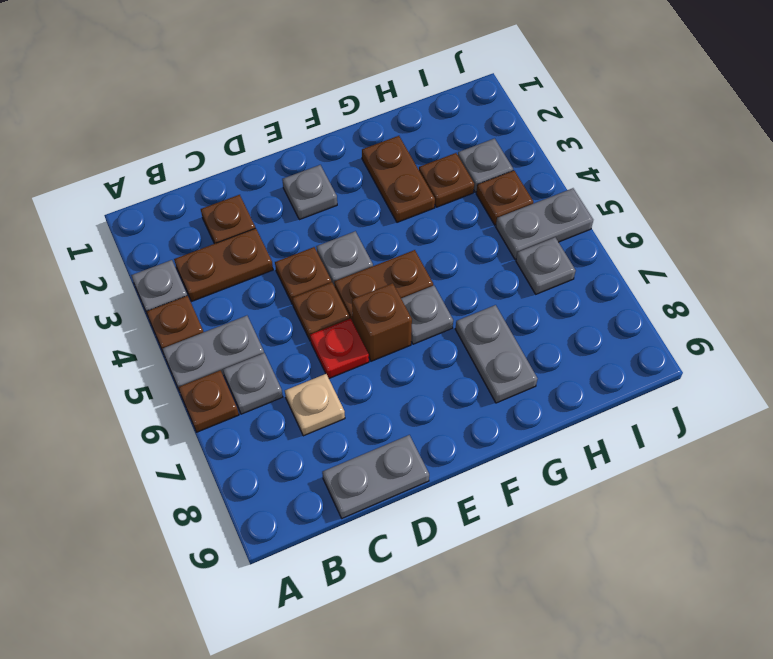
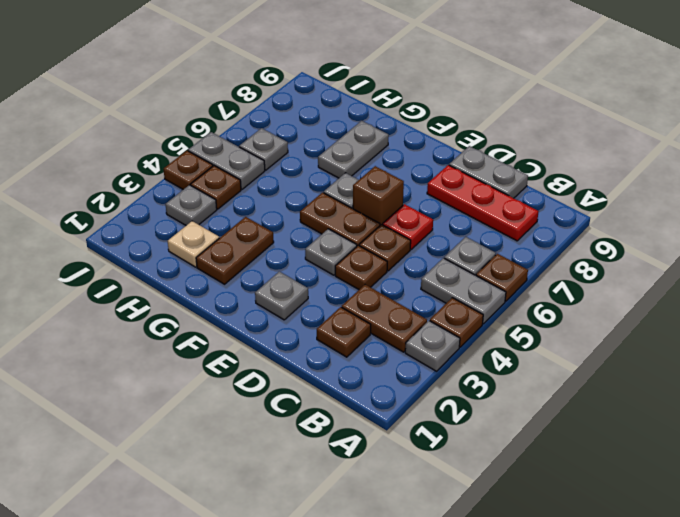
none -> red plate B8:D8 level 1
tan plate C7 level 1 -> tan plate H2 level 1
brown plate H3 level 1 -> brown plate J4 level 1

